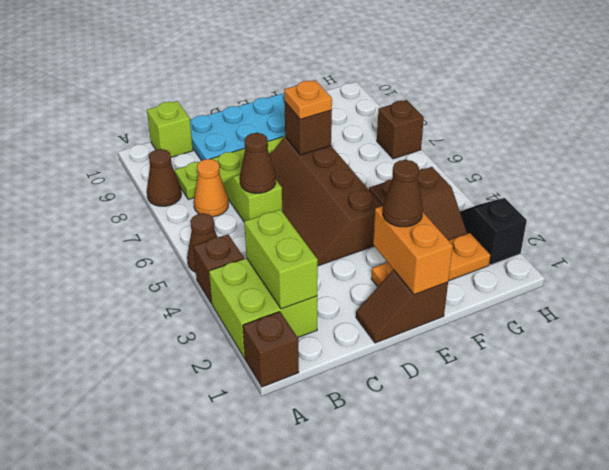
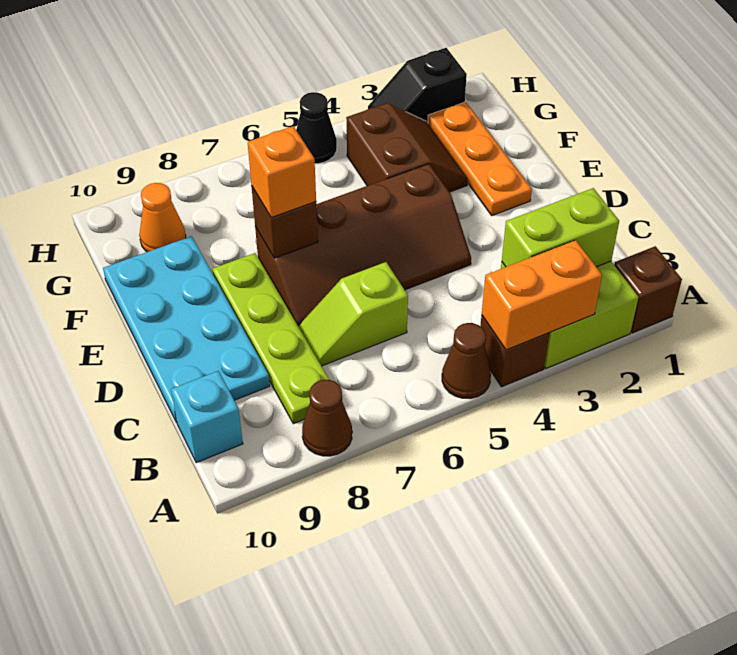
orange cone B7 level 1 -> orange cone G9 level 1
lime brick B10 level 1 -> cyan brick B10 level 1
brown cone C6 level 2 -> none
brown slope D1:E1 level 1 top E -> none
orange brick E1:E2 level 2 -> orange brick A3:A4 level 2
brown cone E2 level 3 -> none
orange plate E7 level 3 -> orange brick E7 level 3
none -> black cone H5 level 1
brown brick H7 level 1 -> none

